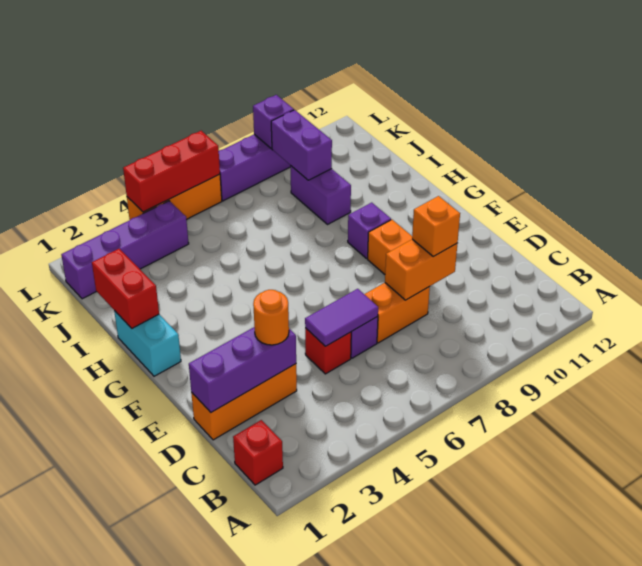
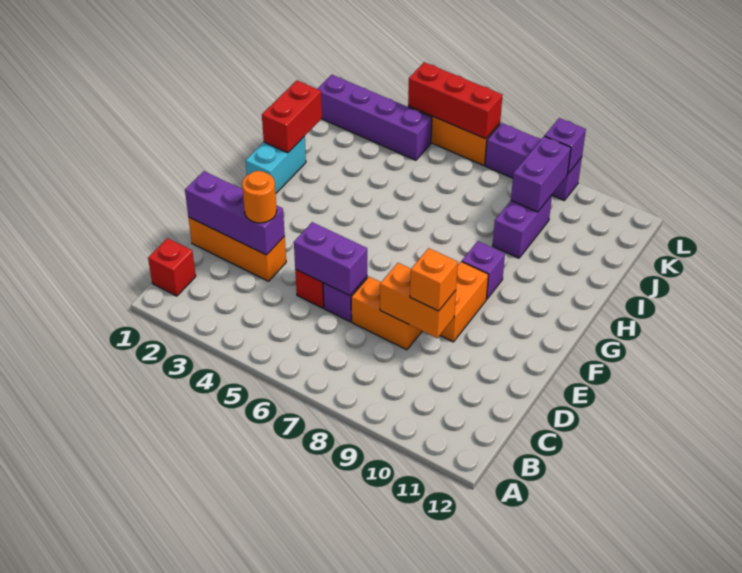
purple tile D5:D6 level 2 -> purple brick D5:D6 level 2

